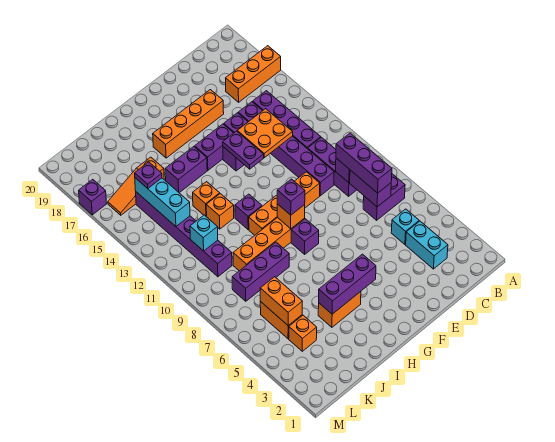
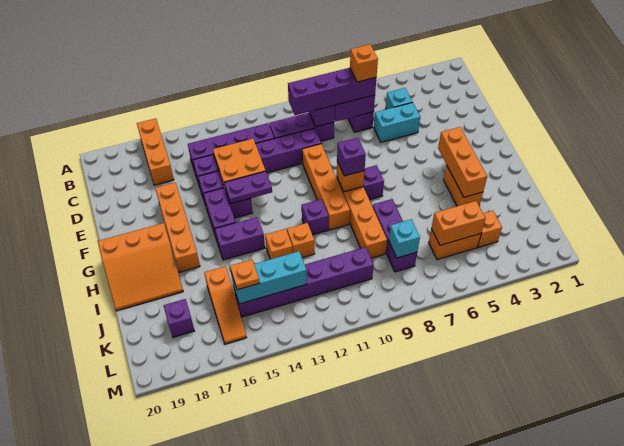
cyan brick C3:C4 level 1 -> cyan brick D5:D6 level 1
purple brick C7:C9 level 3 -> purple brick C7:C10 level 3
none -> orange brick C7 level 4
purple brick G4:I4 level 2 -> orange brick G4:I4 level 2
none -> orange slope G18:I20 level 1 top G
purple brick H15:I15 level 1 -> purple brick H14:H15 level 1
cyan brick K11 level 2 -> cyan brick K8 level 2
purple plate K15 level 3 -> orange plate K15 level 3
purple brick M17 level 1 -> purple brick K18 level 1

